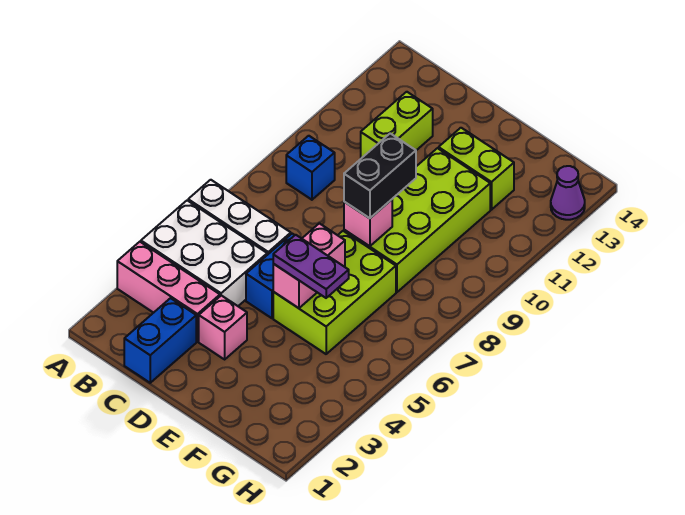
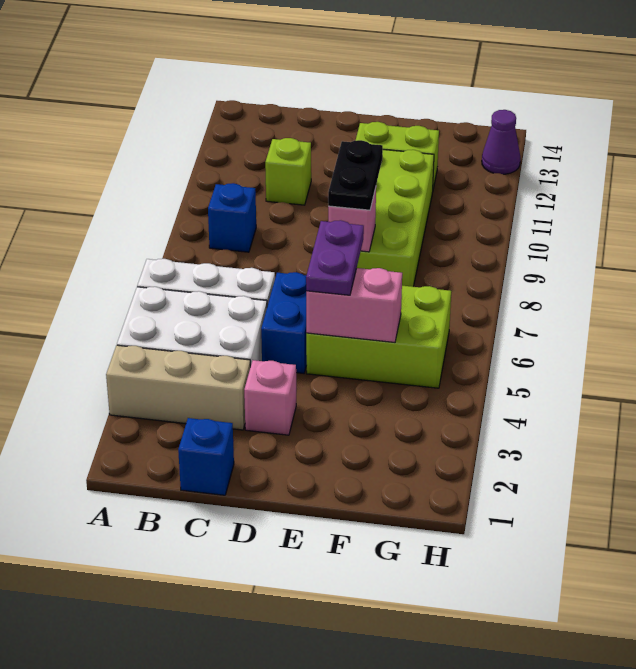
pink brick A3:C3 level 1 -> tan brick A3:C3 level 1
blue brick C1:C2 level 1 -> blue brick C1 level 1
lime brick C11:C12 level 1 -> lime brick C11 level 1
lime brick E5:F7 level 1 -> lime brick E5:G6 level 1
pink brick E5:E6 level 2 -> pink brick E5:F5 level 2
purple plate E5:F5 level 3 -> purple plate E5:E6 level 3
black brick E8:E9 level 3 -> black plate E8:E9 level 3

